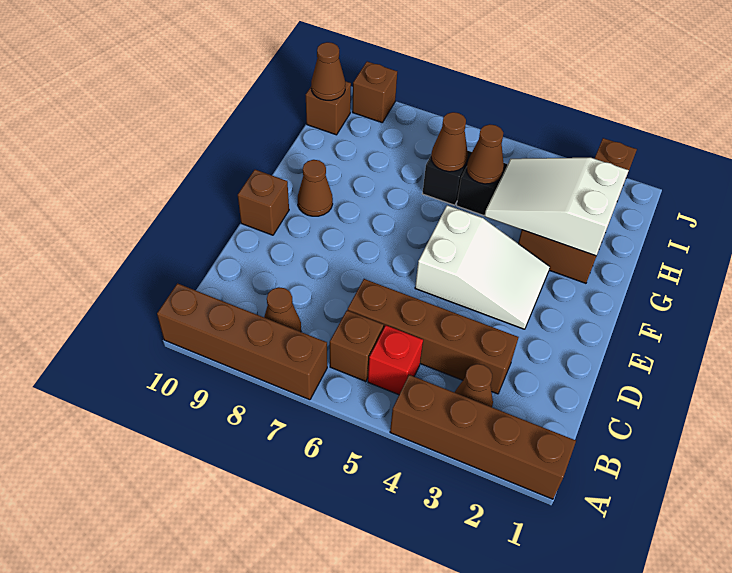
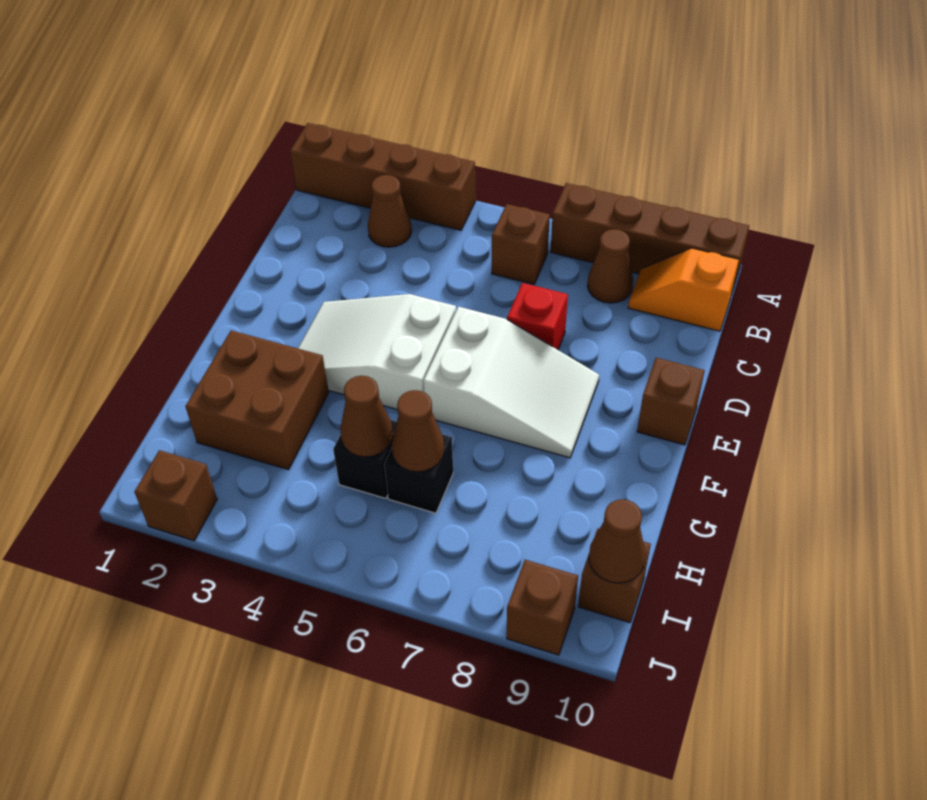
red brick B5 level 1 -> red brick D7 level 1
none -> orange slope B9:B10 level 1 top 10
brown brick C3:C6 level 1 -> none
brown cone F9 level 1 -> none
white slope G2:H4 level 2 top 2 -> white slope E6:F8 level 1 top 6

